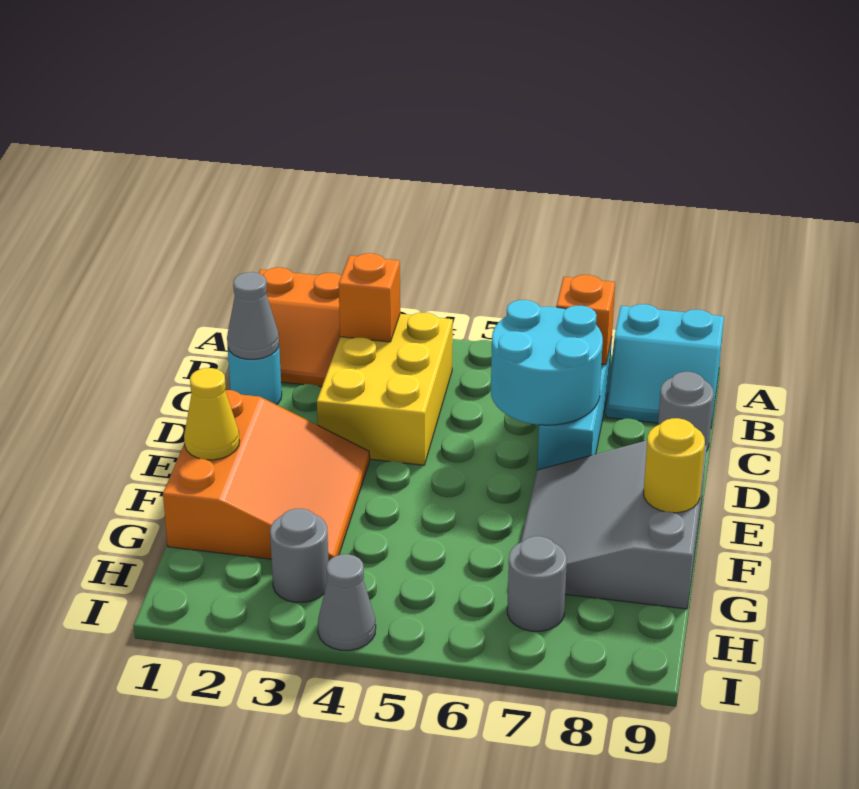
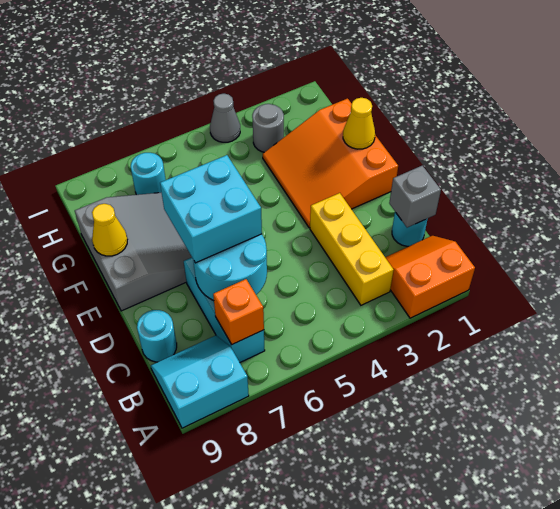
yellow brick B3:D4 level 1 -> yellow brick B3:D3 level 1
orange brick B3 level 2 -> none
grey cone C1 level 2 -> grey brick C1 level 2
grey round brick C9 level 1 -> cyan round brick C9 level 1
none -> cyan brick D6:E7 level 3
yellow round brick F9 level 2 -> yellow cone F9 level 2
grey round brick H7 level 1 -> cyan round brick H7 level 1

